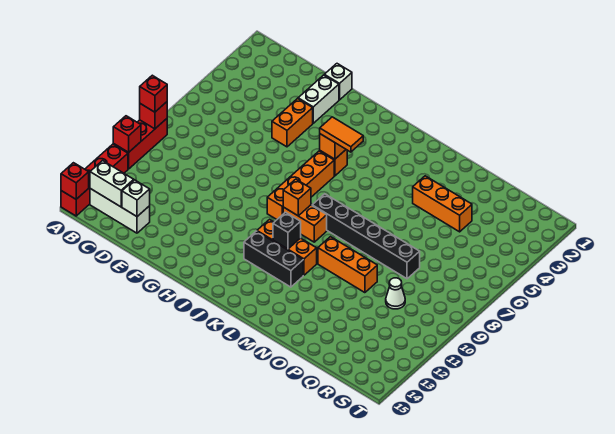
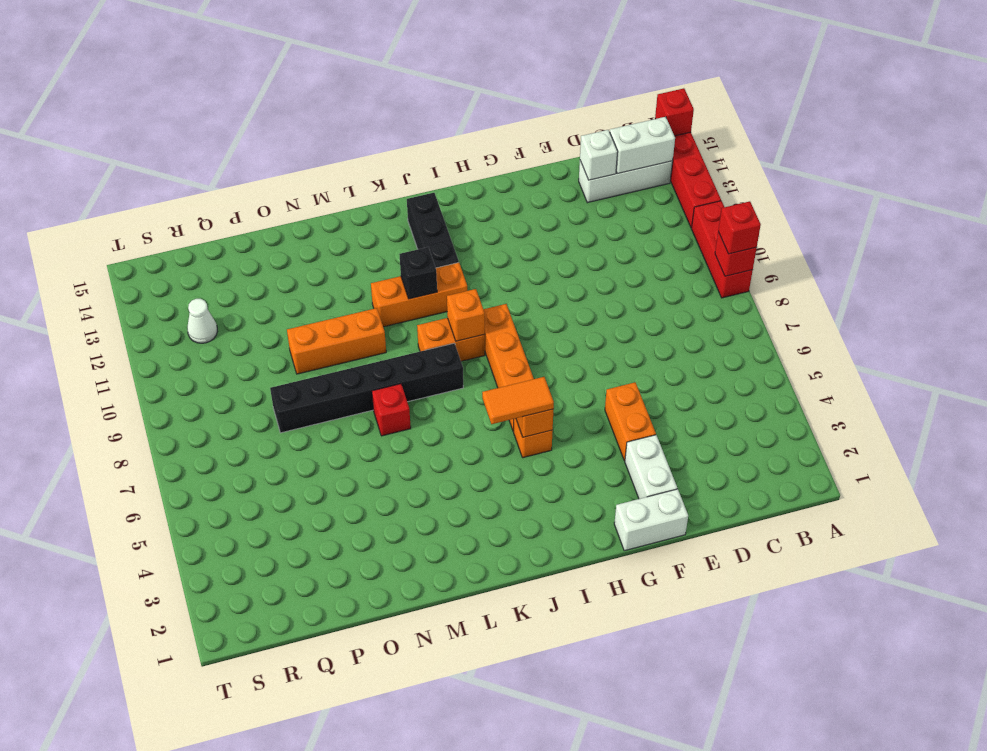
red brick A11 level 2 -> red brick M7 level 1
white brick F1 level 1 -> white brick F1:G1 level 1
black brick J12:L12 level 1 -> black brick J12:J14 level 1
orange brick N4:P4 level 1 -> none
white cone Q10 level 1 -> white cone R12 level 1

